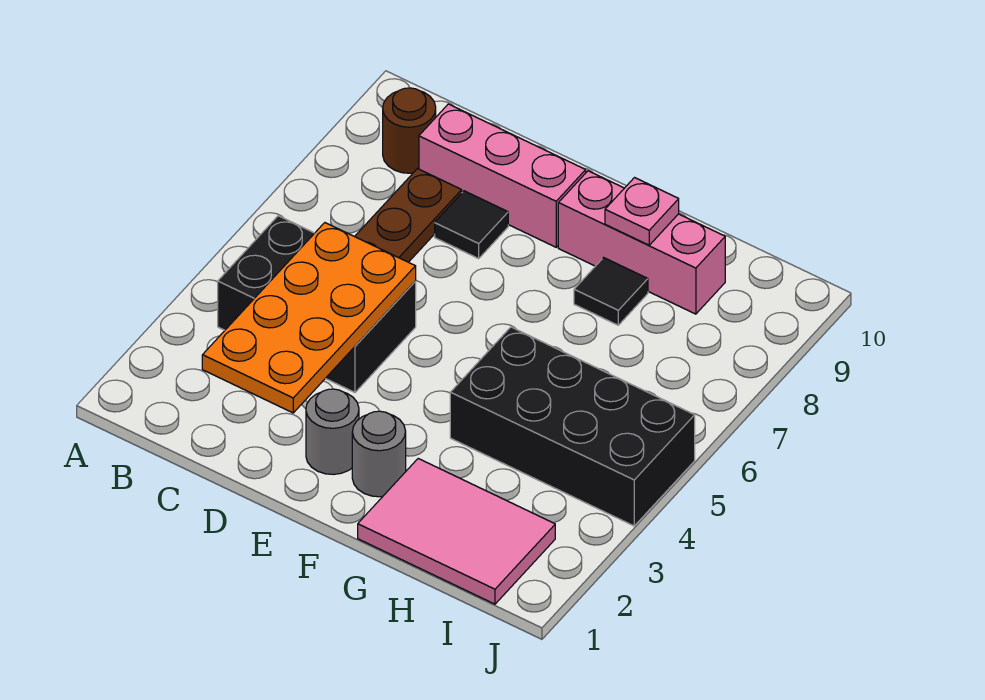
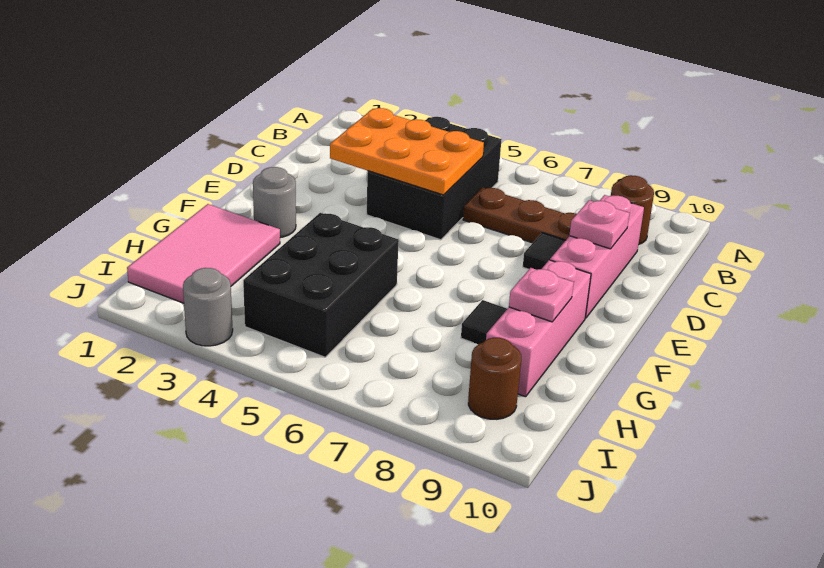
orange plate C2:D5 level 2 -> orange plate C3:D5 level 2
none -> pink plate D9 level 2
grey round brick E2 level 1 -> grey round brick J3 level 1
black brick G4:J5 level 1 -> black brick G4:I5 level 1
none -> brown round brick I9 level 1

